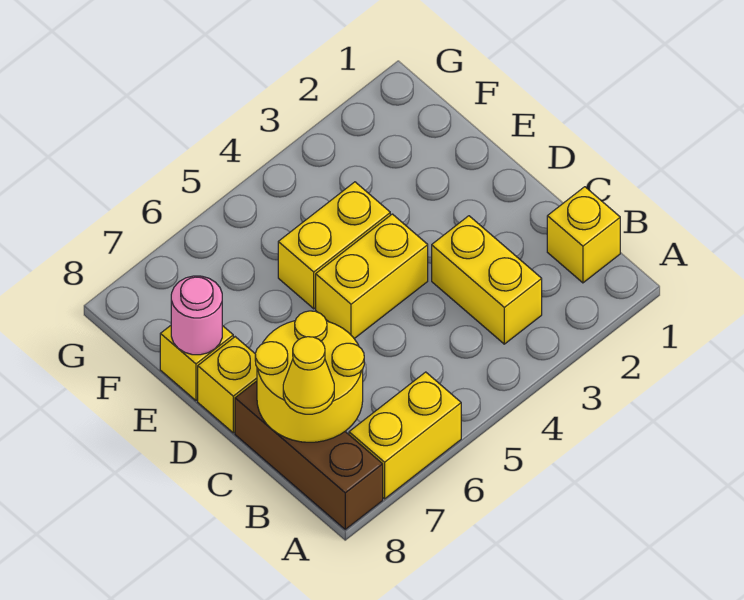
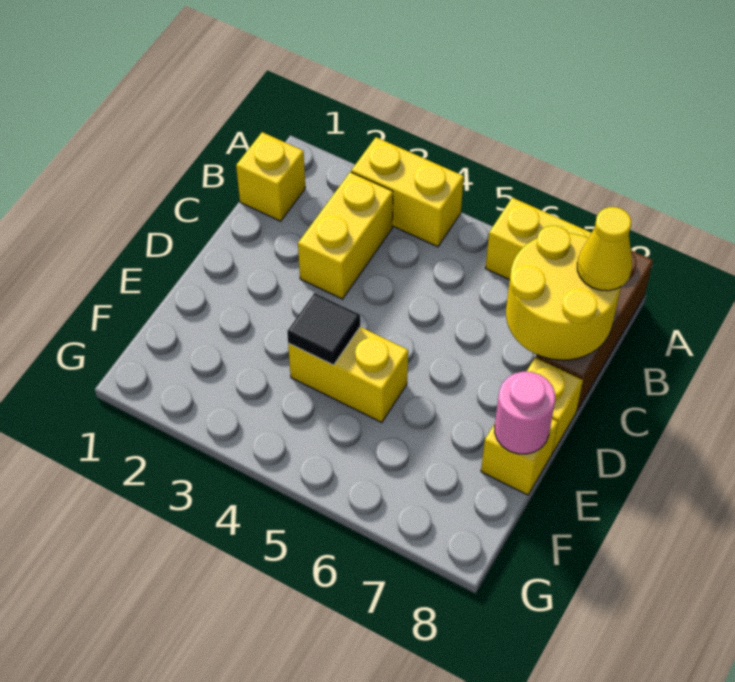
yellow brick D4:D5 level 1 -> yellow brick A3:A4 level 1
none -> black tile E4 level 2

